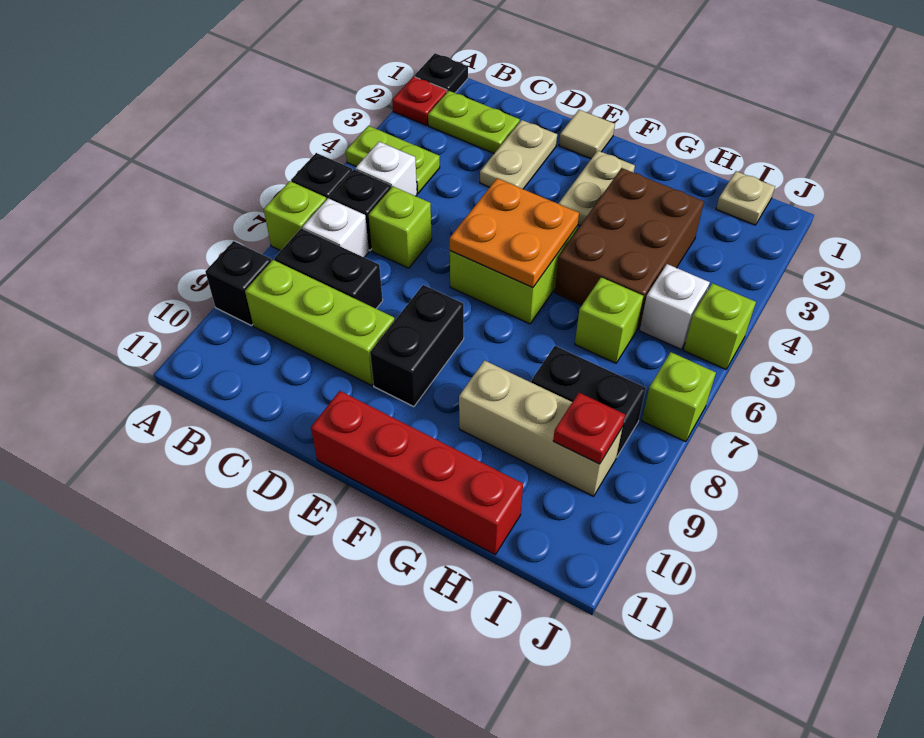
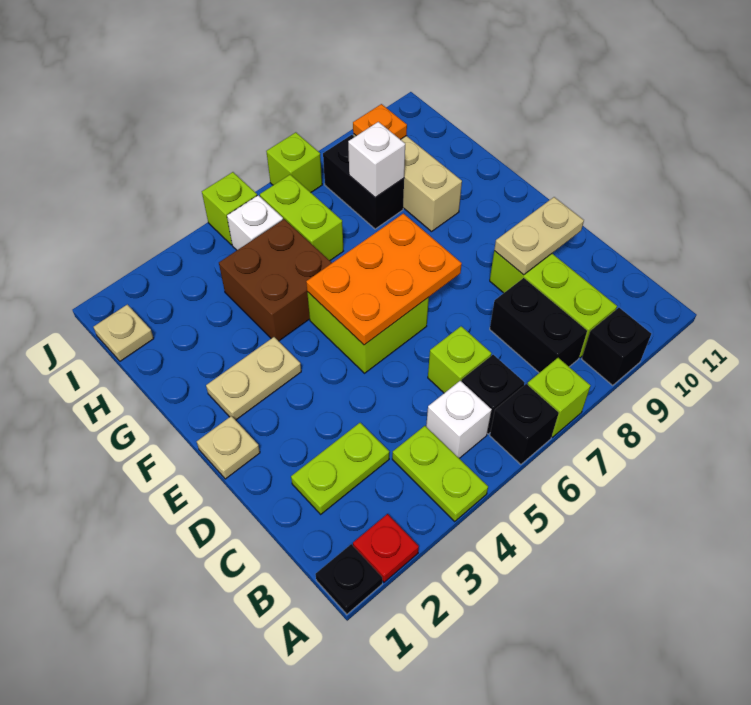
lime plate B2:C2 level 1 -> lime plate C2:C3 level 1
white brick B7 level 1 -> white brick H8 level 2
tan plate D2:D3 level 1 -> tan plate D9:D10 level 2
tan tile E1 level 1 -> tan plate E1 level 1
orange plate E5:F6 level 2 -> orange plate E5:F7 level 2
black brick E8:E9 level 1 -> none
red brick E11:H11 level 1 -> none
brown brick G3:H5 level 1 -> brown brick G4:H5 level 1
lime brick H6 level 1 -> lime brick H6:I6 level 1
red plate I9 level 2 -> orange plate I9 level 2

